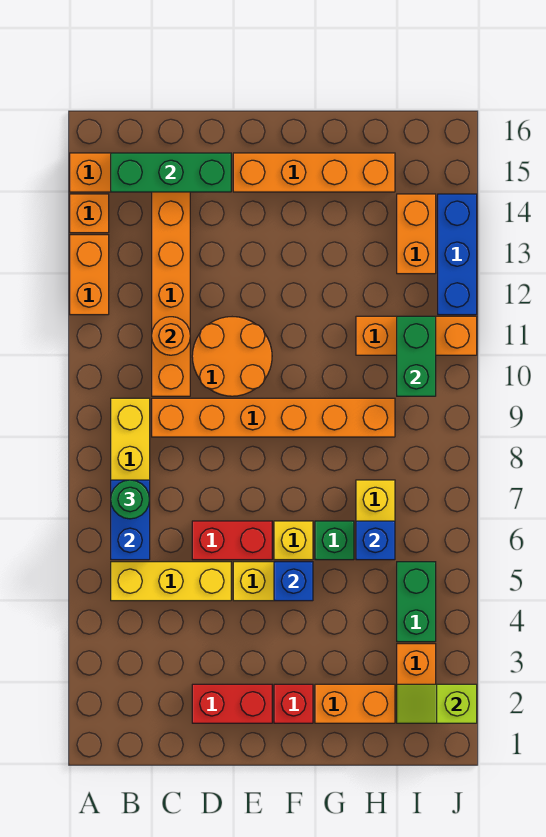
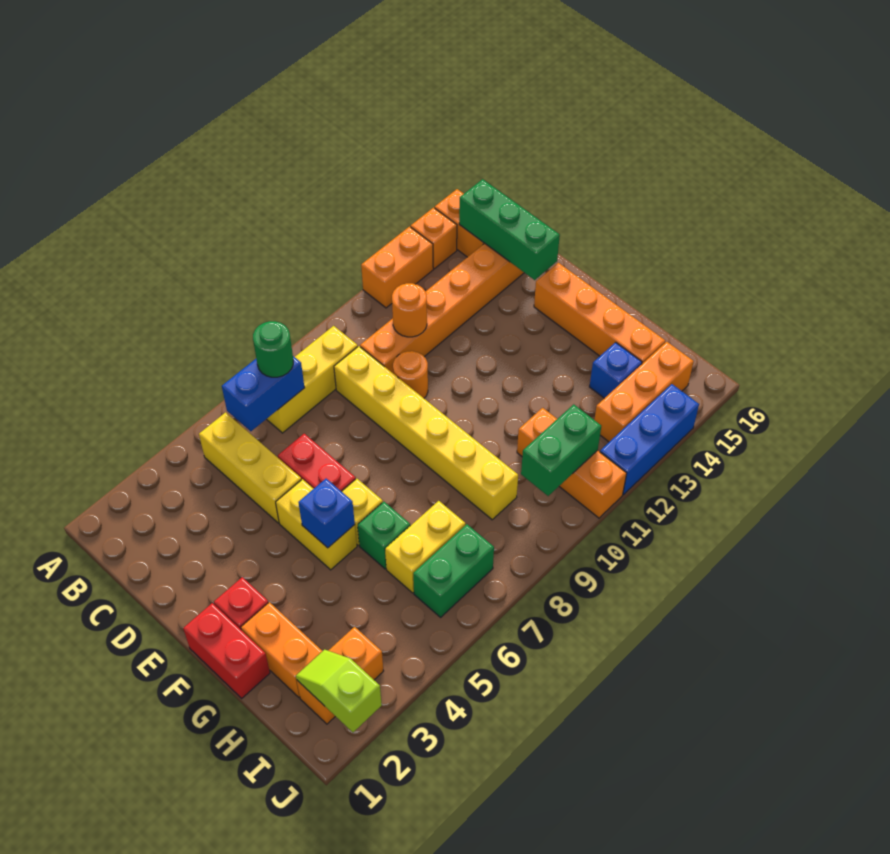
orange brick C9:H9 level 1 -> yellow brick C9:H9 level 1
red brick D2:E2 level 1 -> red brick F1:G1 level 1
orange round brick D10:E11 level 1 -> orange round brick D10 level 1
blue brick H6 level 2 -> blue brick H14 level 1
green brick I4:I5 level 1 -> green brick I6:I7 level 1
orange brick I13:I14 level 1 -> orange brick I13:I15 level 1

